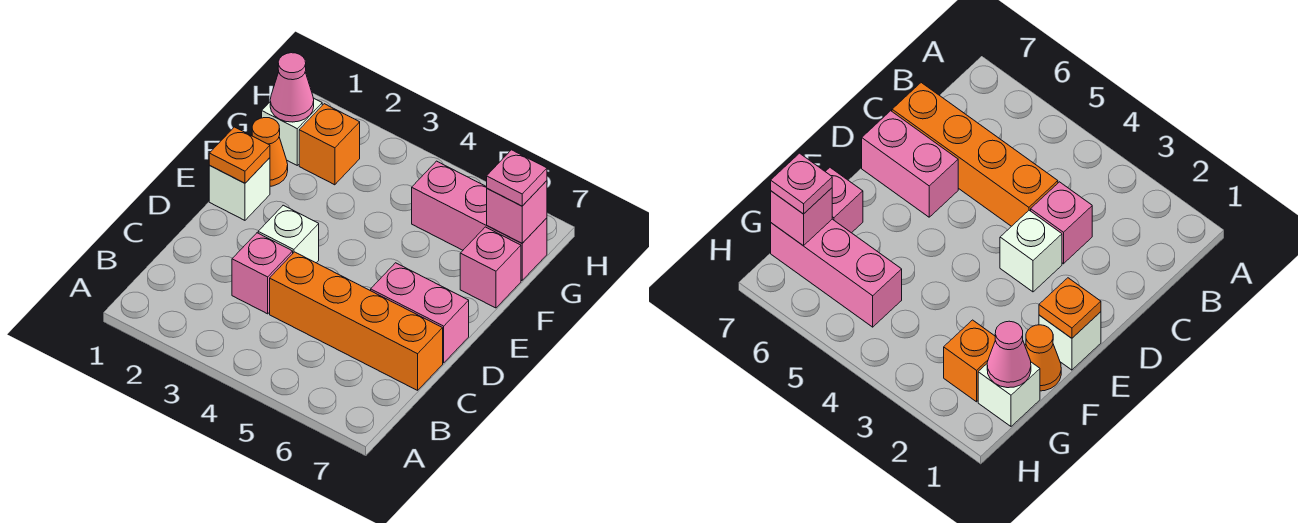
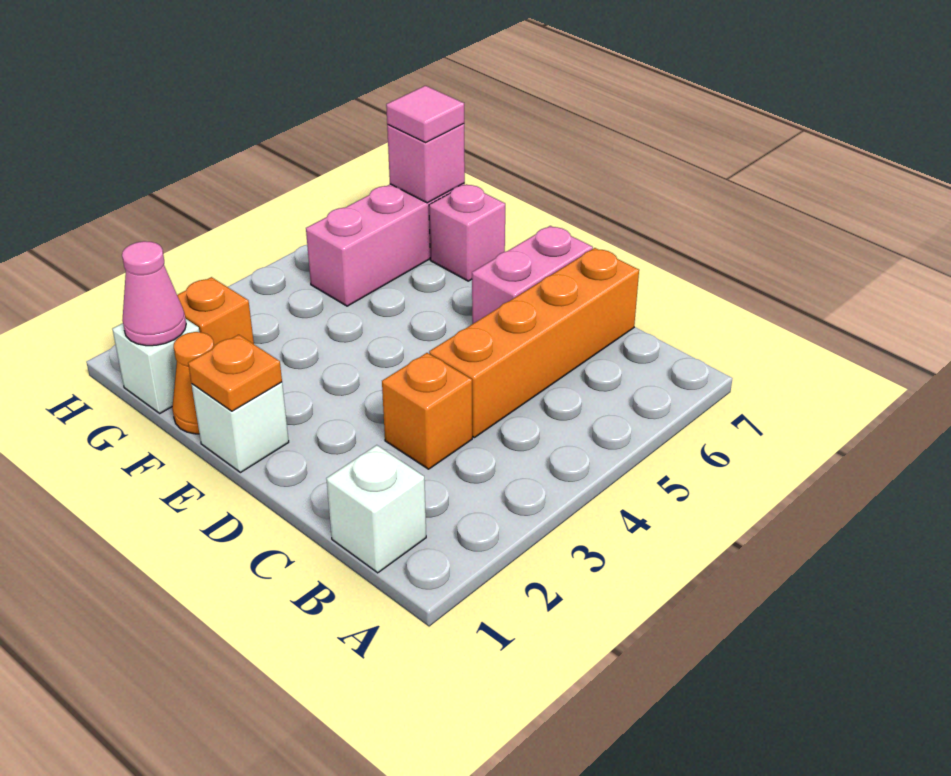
pink brick C3 level 1 -> orange brick C3 level 1
white brick D3 level 1 -> white brick B1 level 1
pink plate G7 level 3 -> pink tile G7 level 3

